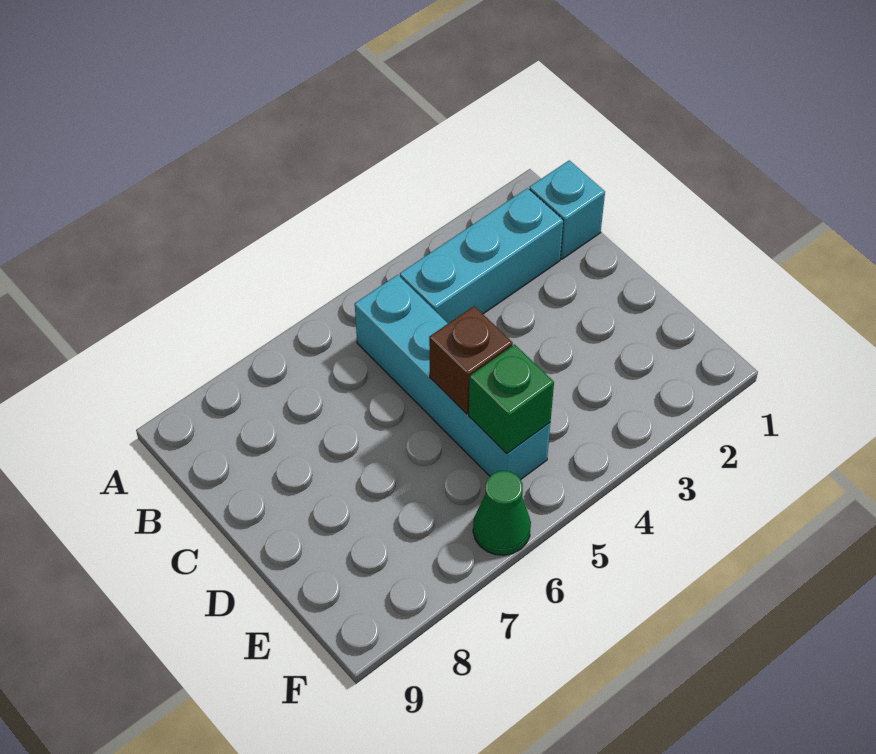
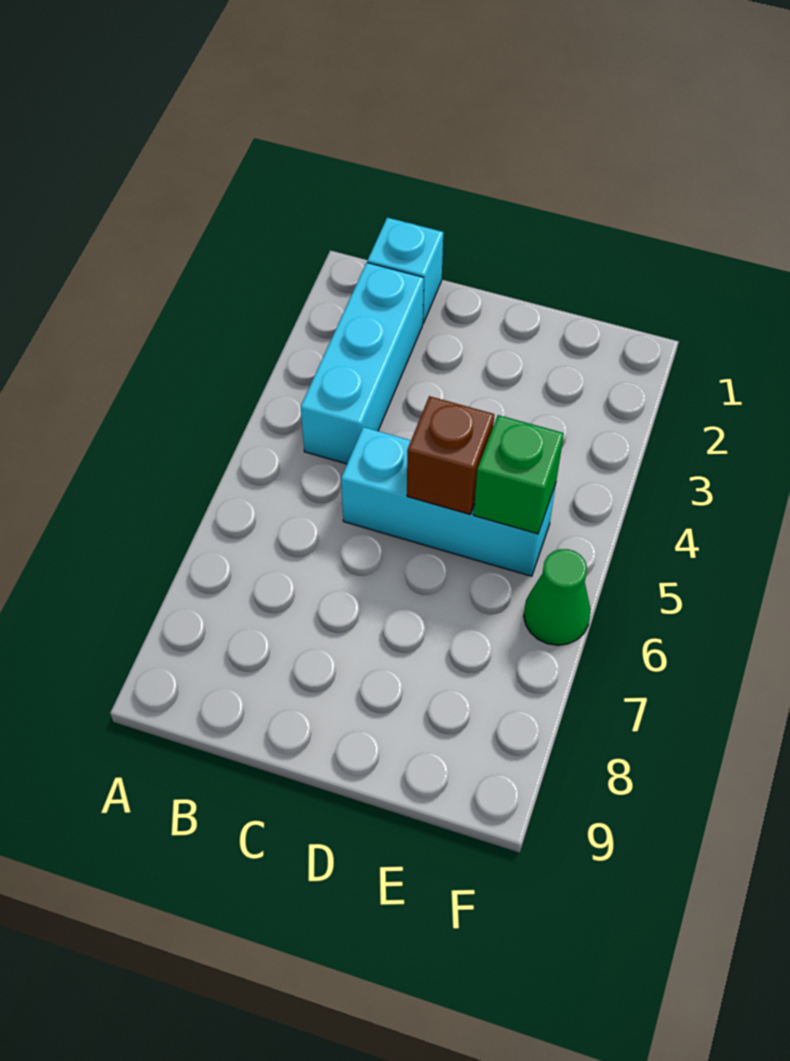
cyan brick B5:E5 level 1 -> cyan brick C5:E5 level 1

